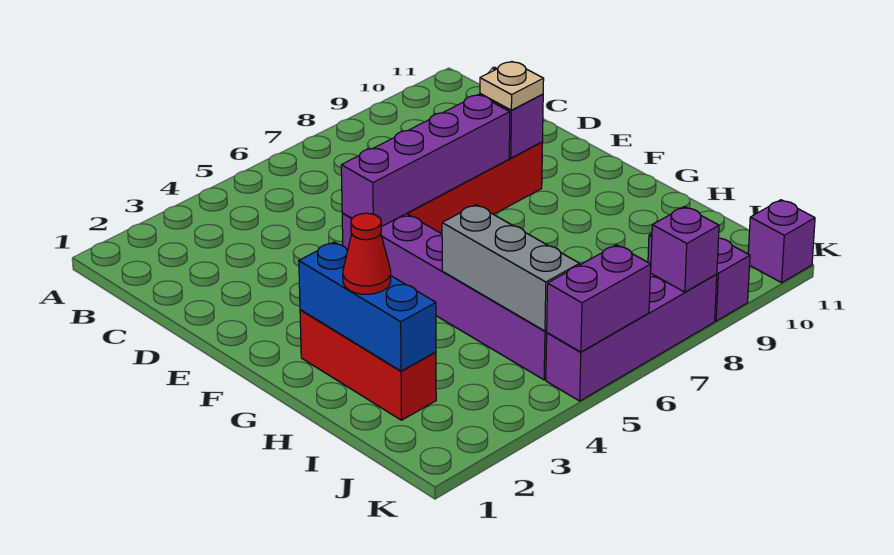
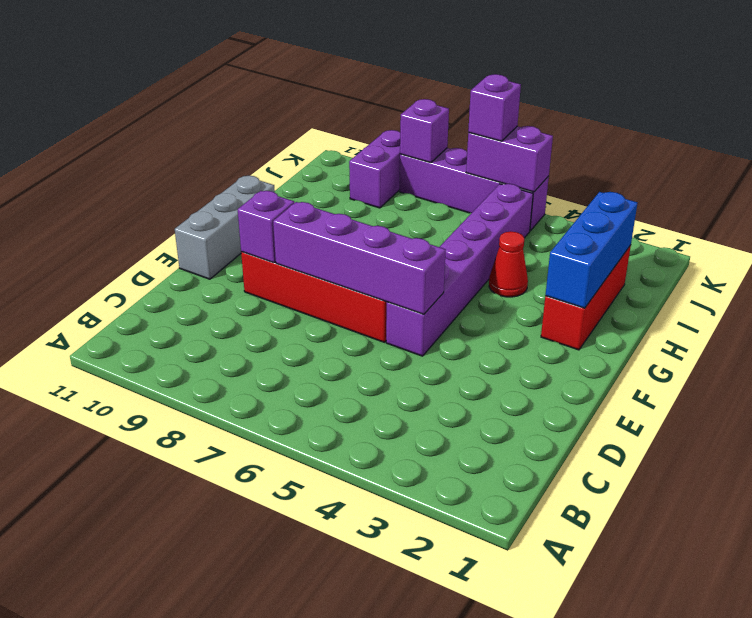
tan plate E9 level 3 -> none
red cone H2 level 3 -> red cone H4 level 1
grey brick H5:J5 level 2 -> grey brick E11:G11 level 1
purple brick K11 level 1 -> purple brick K6 level 3

